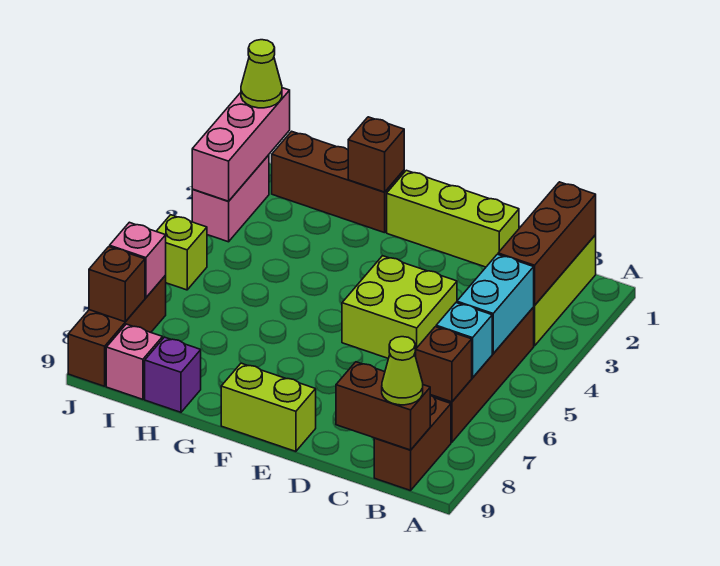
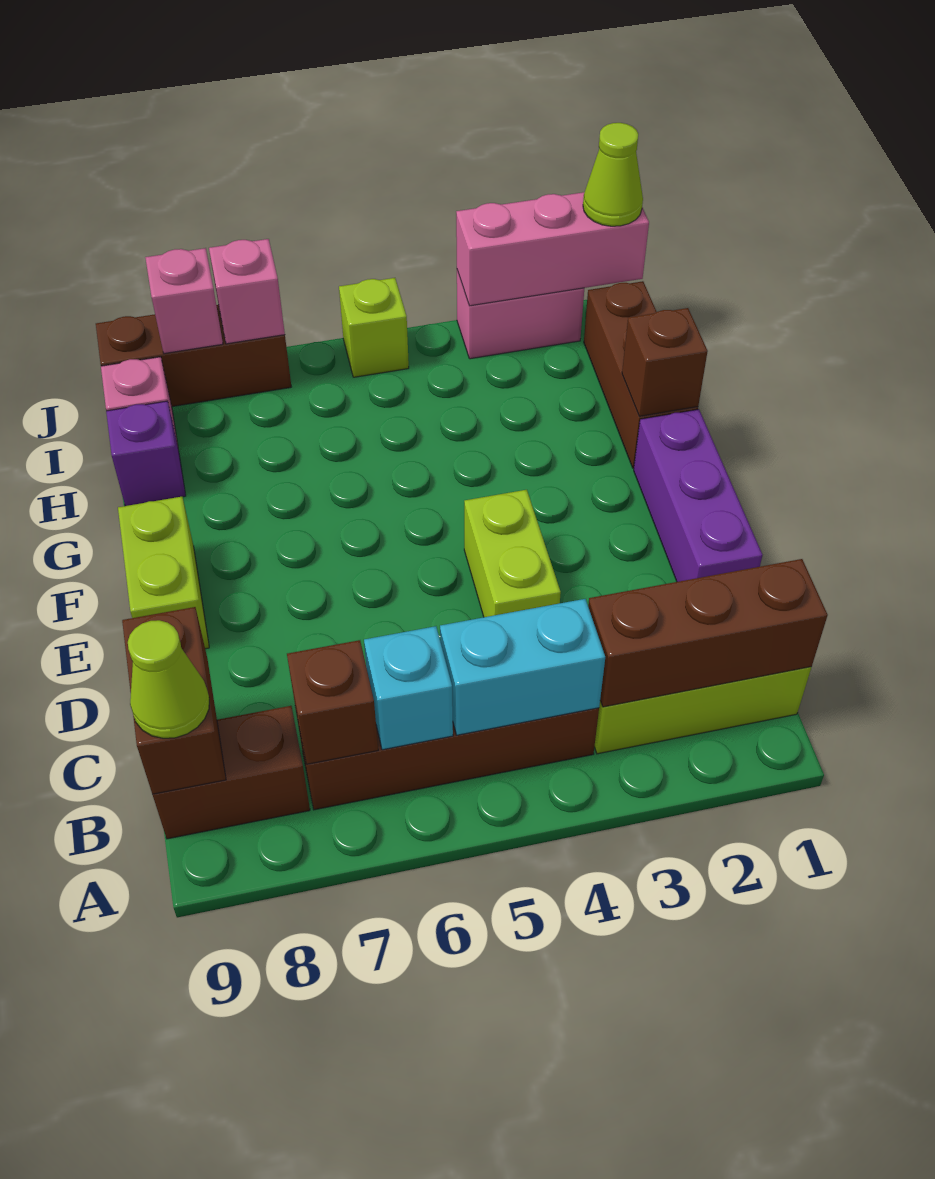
lime brick D1:F1 level 1 -> purple brick D1:F1 level 1
lime brick D4:E5 level 1 -> lime brick D4:E4 level 1
brown brick J8 level 2 -> pink brick J8 level 2

